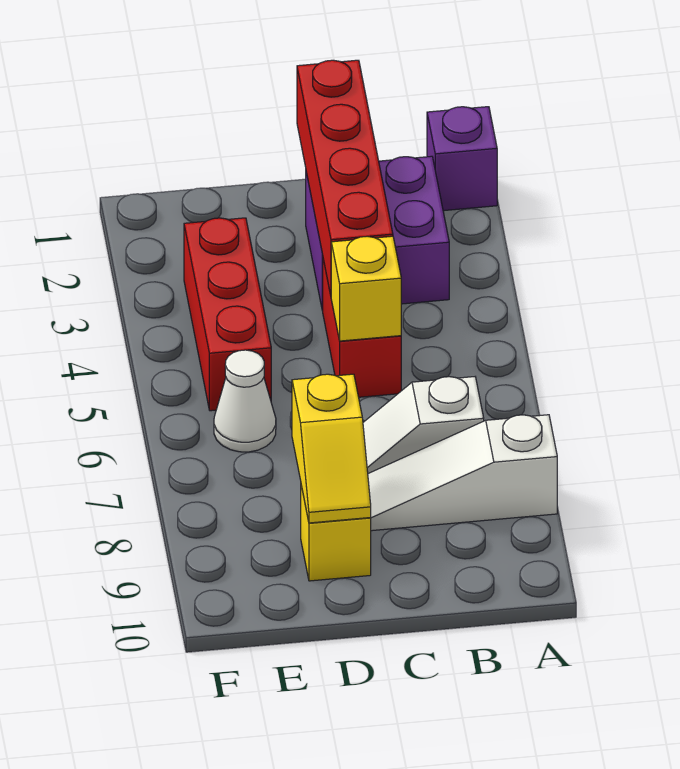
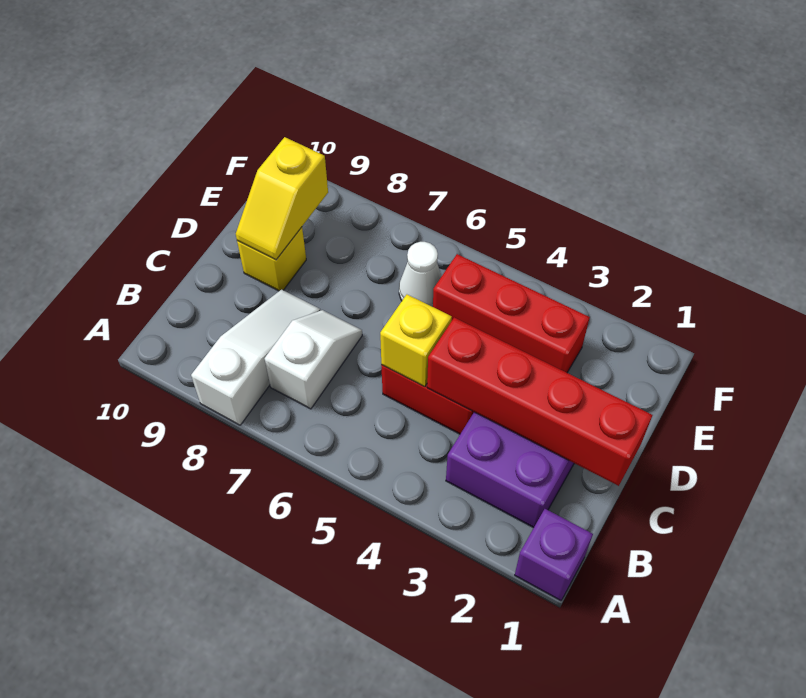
yellow slope D8:D9 level 2 top 8 -> yellow slope D9:E9 level 2 top E

